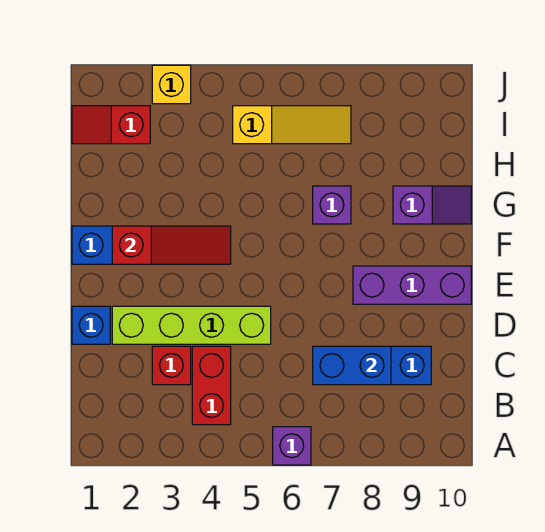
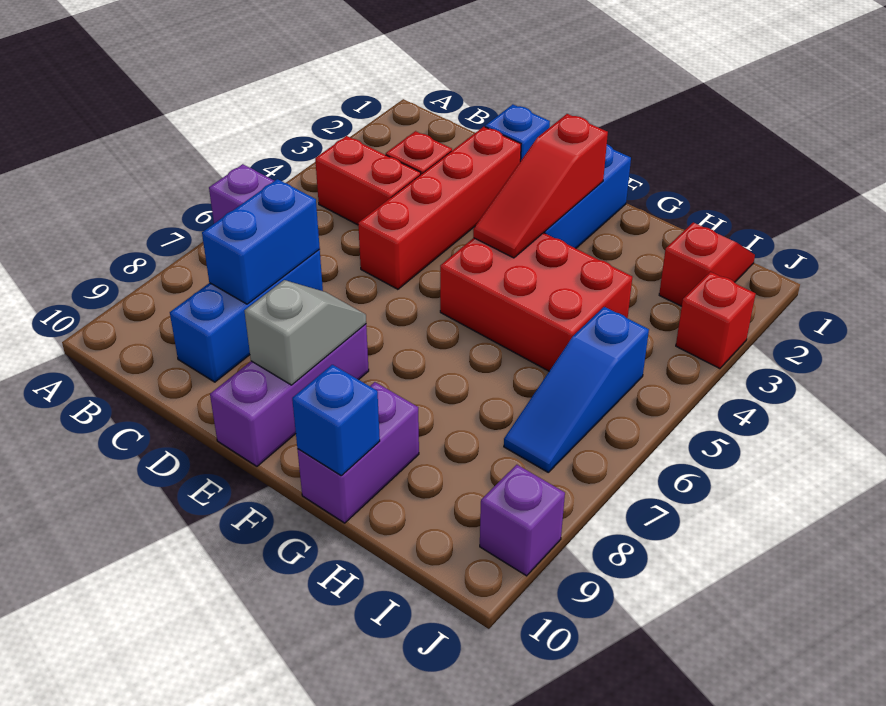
lime brick D2:D5 level 1 -> red brick D2:D5 level 1
none -> grey slope E8:E9 level 2 top 9
none -> red brick F4:H5 level 1
purple brick G7 level 1 -> purple brick J9 level 1
purple slope G9:G10 level 1 top 9 -> purple brick G9:G10 level 1
none -> blue brick G10 level 2
yellow slope I5:I7 level 1 top 5 -> blue slope I5:I7 level 1 top 5
yellow brick J3 level 1 -> red brick J3 level 1

